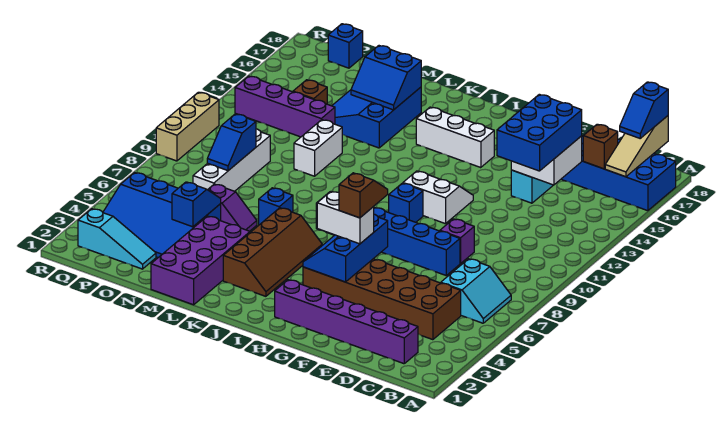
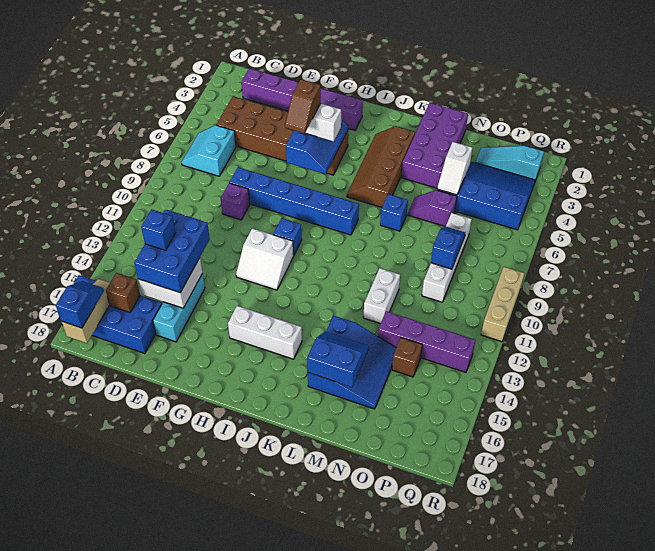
blue slope N4:N5 level 2 top 4 -> white slope N4:N5 level 2 top 4
blue brick P18 level 1 -> blue brick D14 level 4

